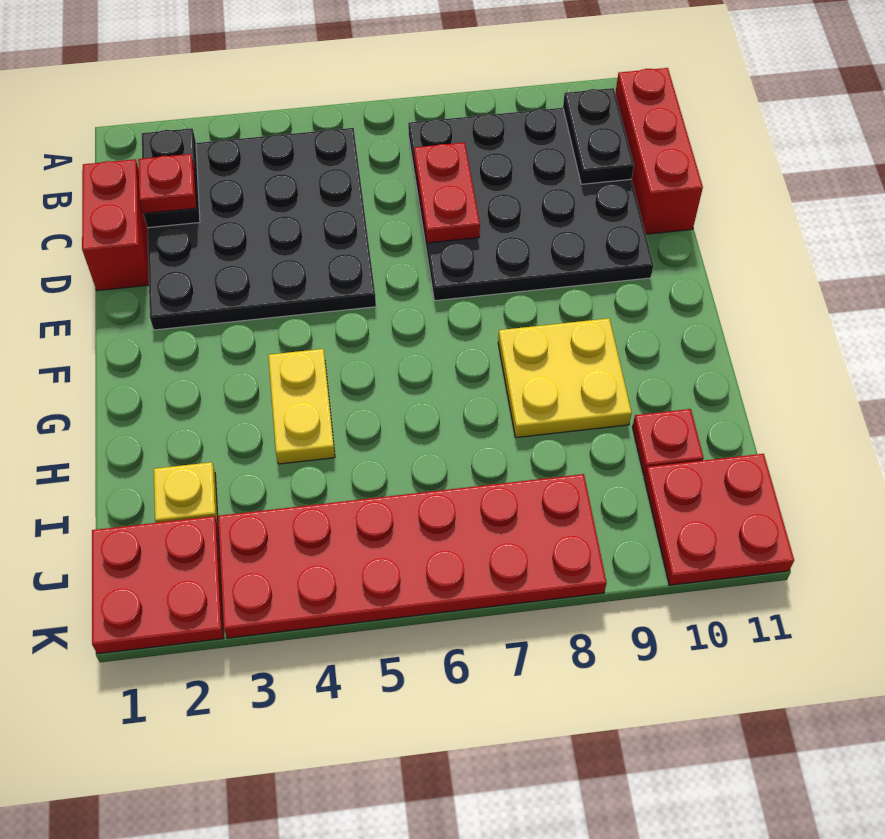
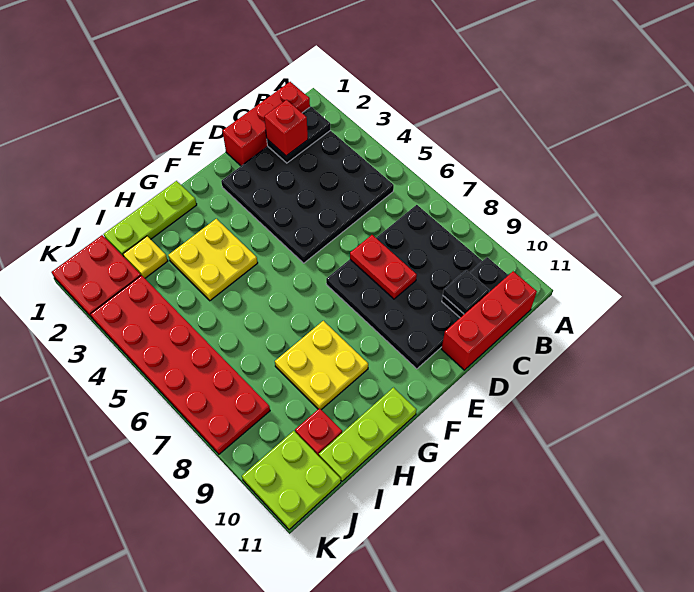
red brick C1:D1 level 1 -> red brick B1:D1 level 1
red plate C2 level 3 -> red brick C2 level 3
red plate C7:D7 level 2 -> red plate D7:D8 level 2
none -> black plate C10 level 3
none -> lime plate G1:I1 level 1
yellow plate G4:H4 level 1 -> yellow plate G3:H4 level 1
none -> lime plate G11:I11 level 1
red plate J10:K11 level 1 -> lime plate J10:K11 level 1

